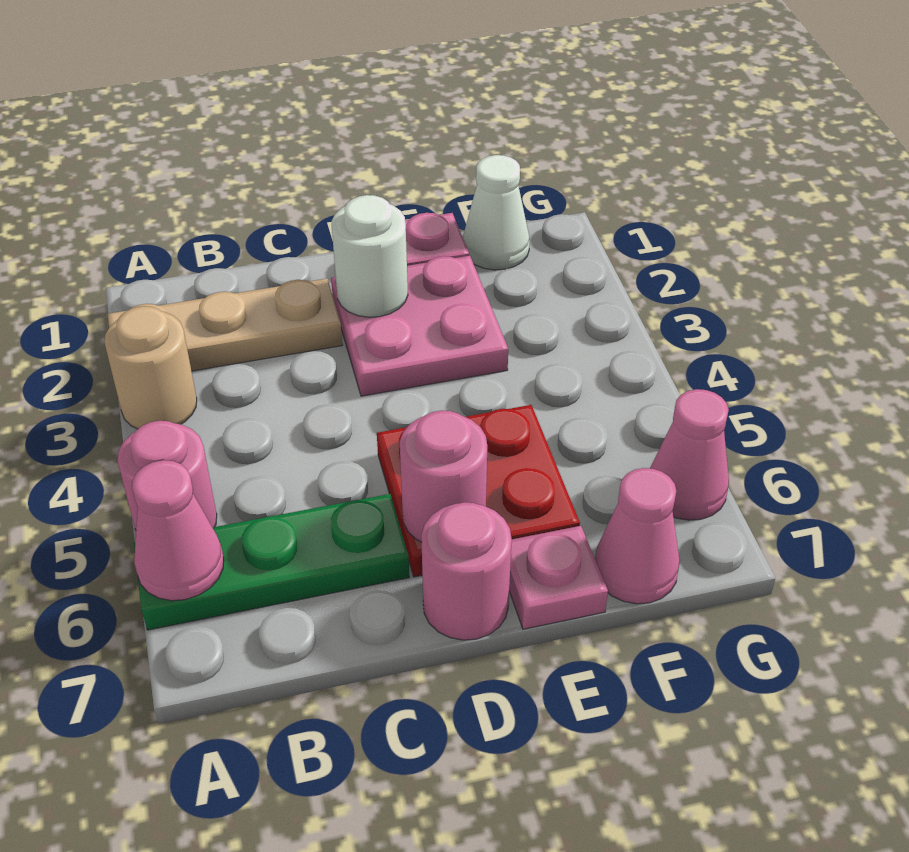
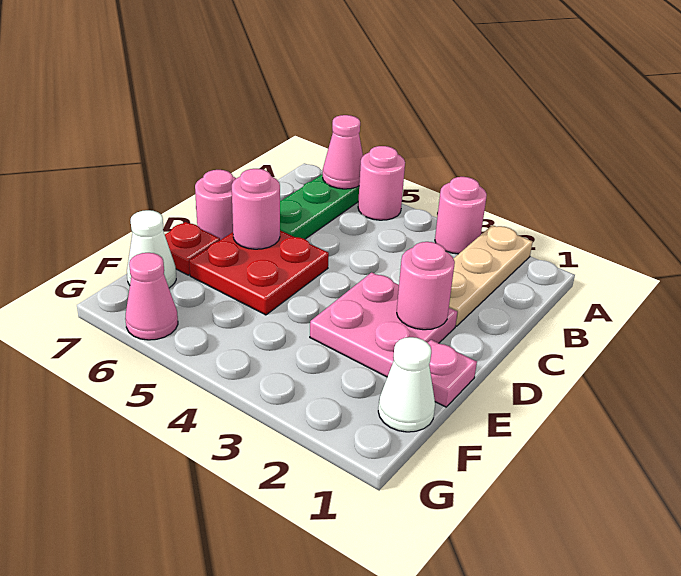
tan round brick A3 level 1 -> pink round brick A3 level 1
white round brick D2 level 2 -> pink round brick D2 level 2
pink plate E7 level 1 -> red plate E7 level 1
pink cone F7 level 1 -> white cone F7 level 1

